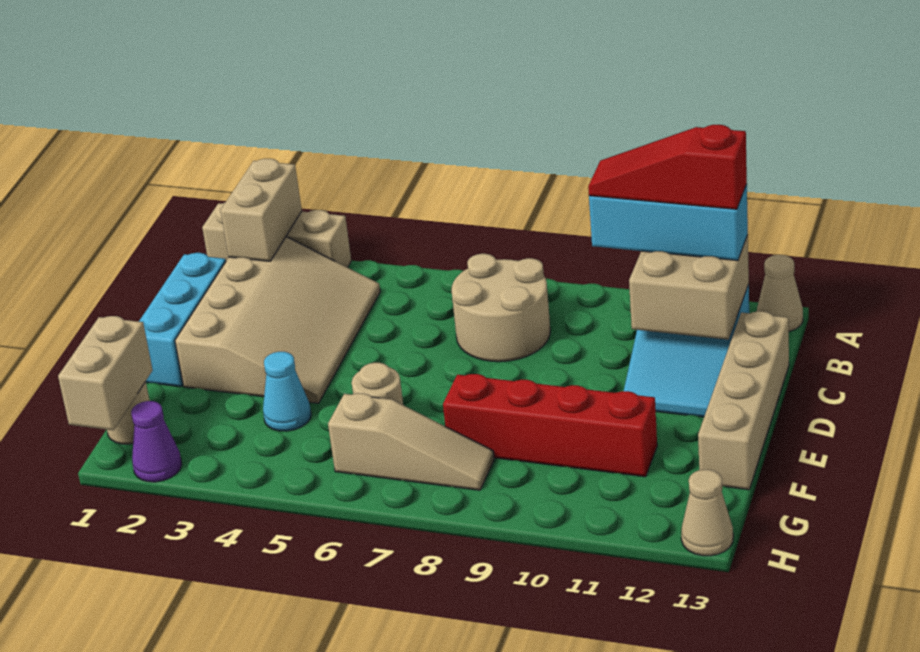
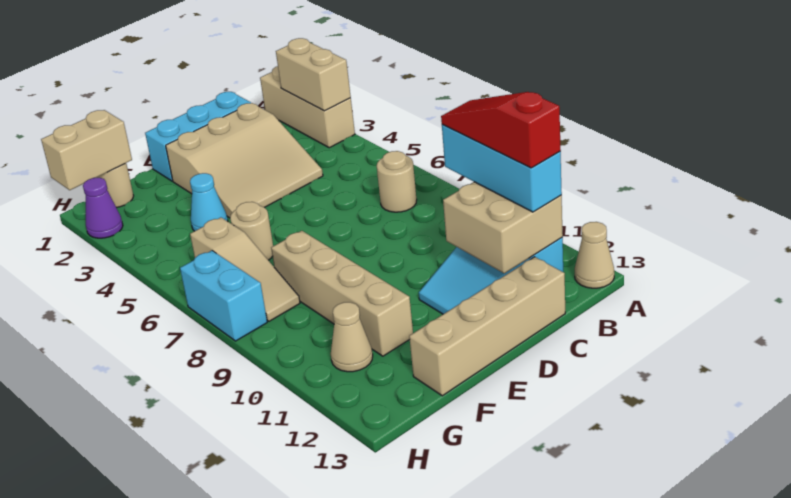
tan brick A2:B2 level 2 -> tan brick A2:A3 level 2
tan slope B2:E4 level 1 top 2 -> tan slope C2:E4 level 1 top 2
tan round brick B7:C8 level 1 -> tan round brick B7 level 1
red brick F8:F11 level 1 -> tan brick F8:F11 level 1
none -> cyan brick H7:H8 level 1
tan cone H13 level 1 -> tan cone G11 level 1

